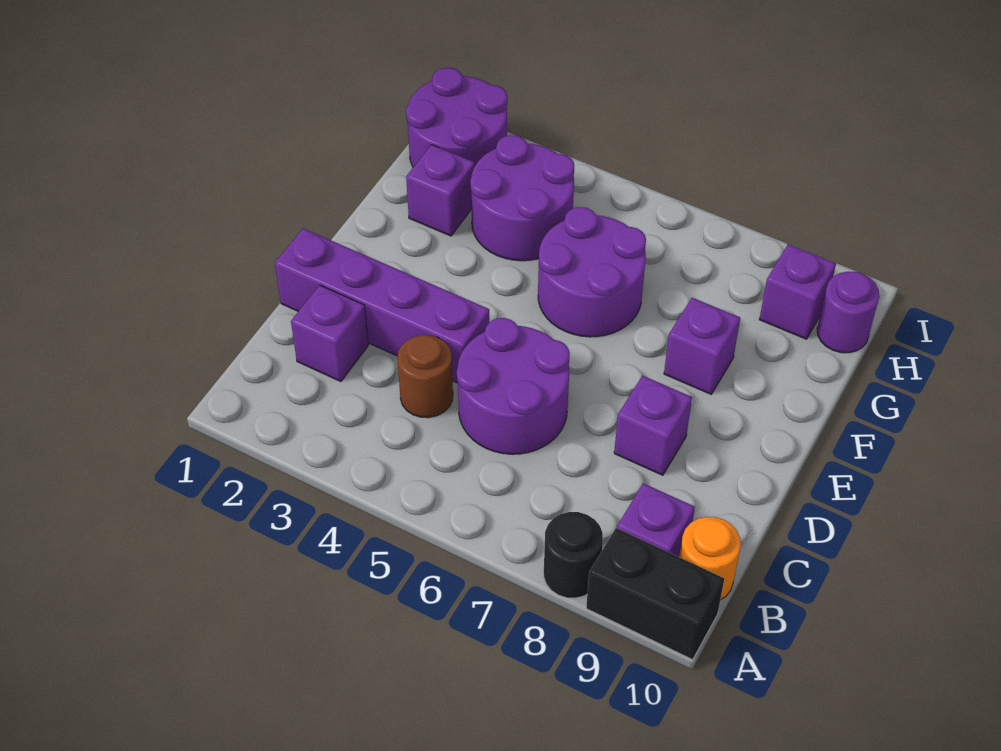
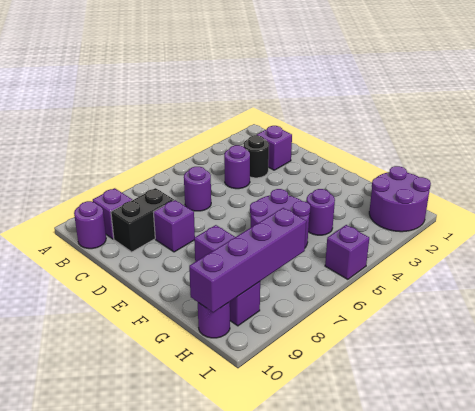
black round brick A8 level 1 -> black round brick C3 level 1
black brick A9:A10 level 1 -> black brick C8:C9 level 1
orange round brick B10 level 1 -> purple round brick B10 level 1
brown round brick C4 level 1 -> purple round brick C4 level 1
purple round brick C5:D6 level 1 -> purple round brick C6 level 1
purple brick D1:D4 level 1 -> purple brick H7:H10 level 2
purple brick G2 level 1 -> purple brick I5 level 1
purple round brick G3:H4 level 1 -> purple round brick G4 level 1

